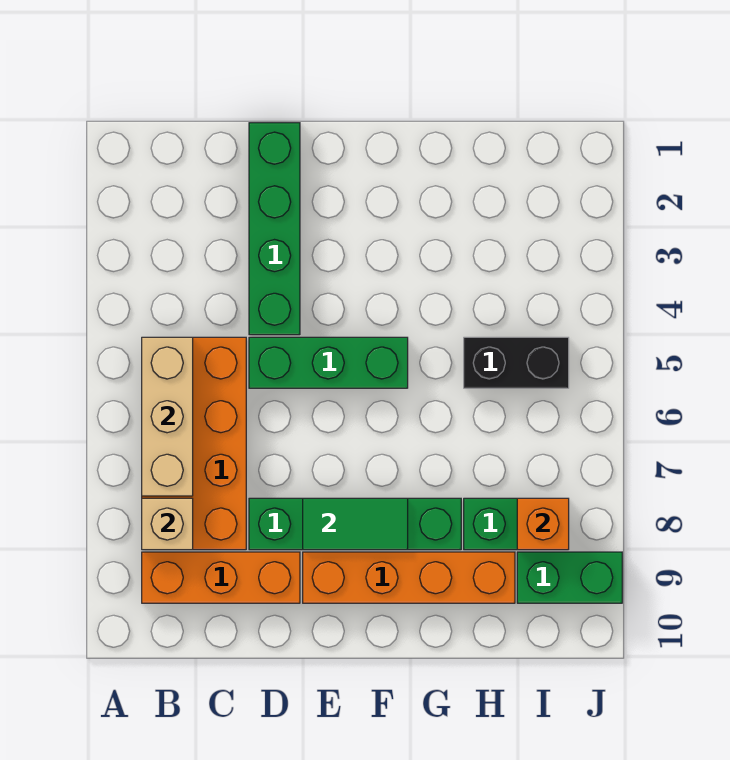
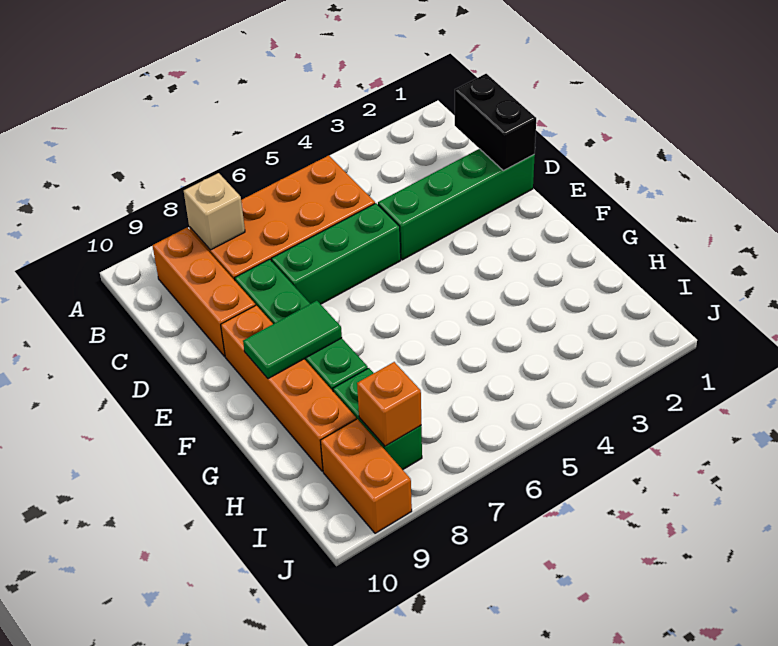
tan brick B5:B7 level 2 -> none
green brick D5:F5 level 1 -> green brick D5:D7 level 1
green tile E8:F8 level 2 -> green tile F8:F9 level 2
black brick H5:I5 level 1 -> black brick C1:D1 level 2
green brick I9:J9 level 1 -> orange brick I9:J9 level 1

